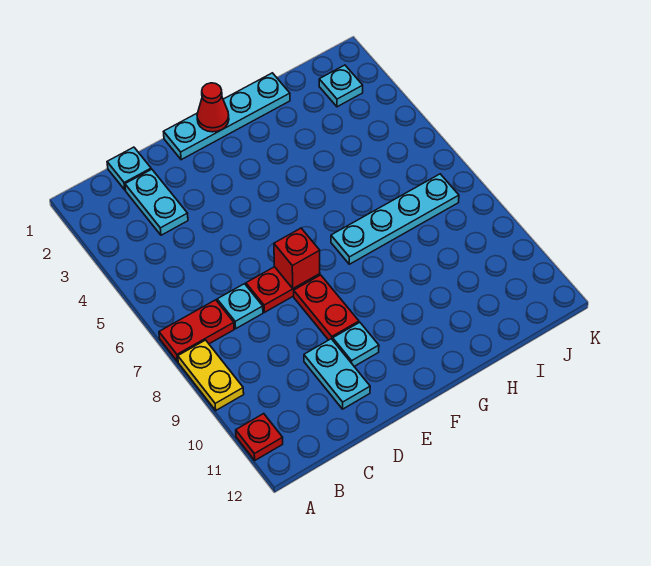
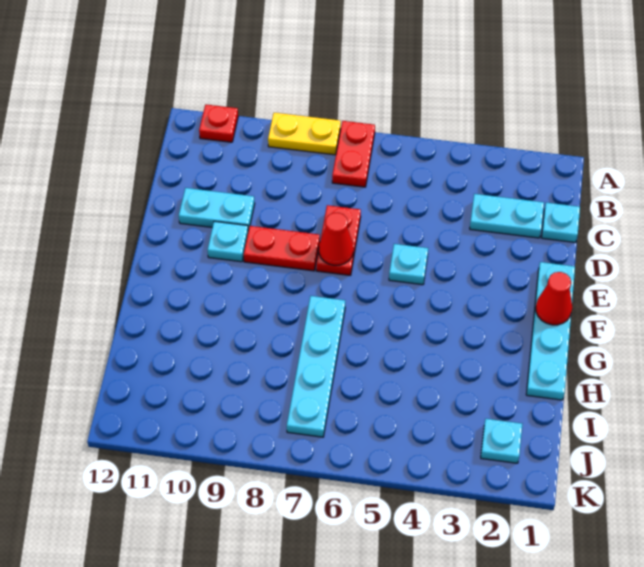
cyan plate C7 level 1 -> cyan plate E5 level 1
red brick E7 level 2 -> red cone E7 level 2

